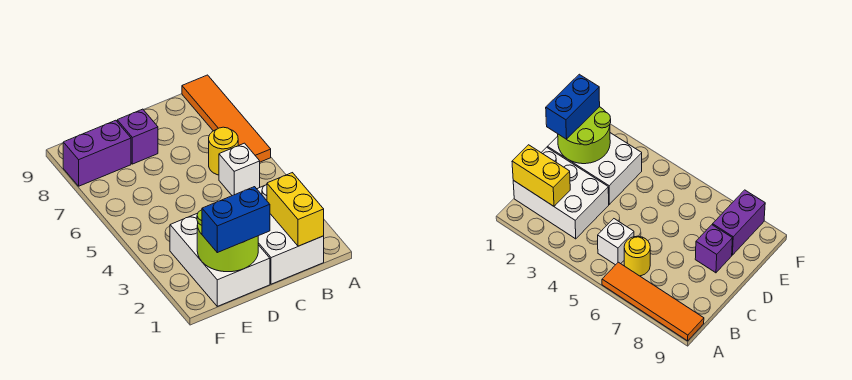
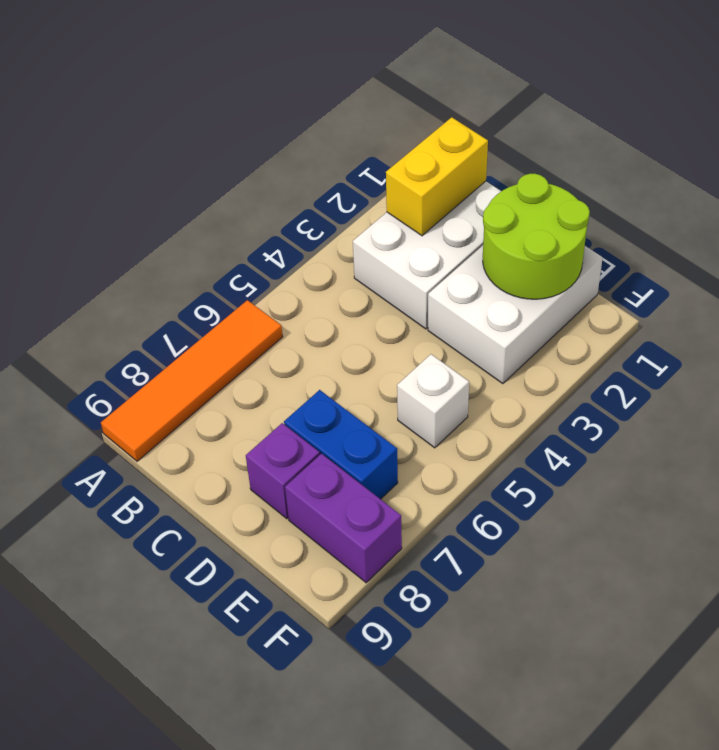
white brick B5 level 1 -> white brick E5 level 1
yellow round brick B6 level 1 -> none
blue brick D1:E1 level 3 -> blue brick D7:E7 level 1

